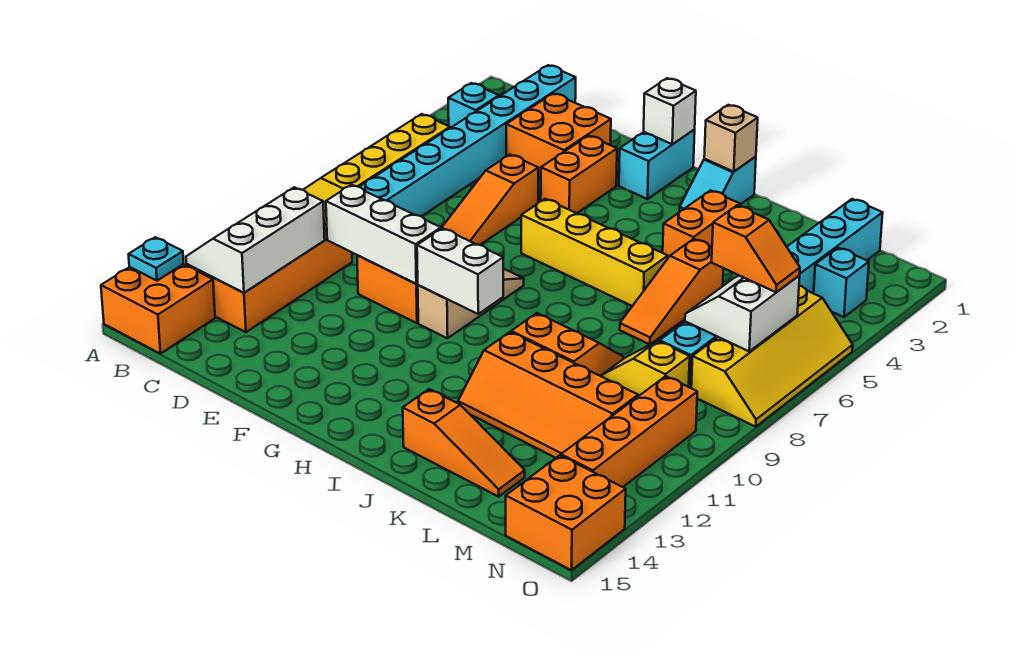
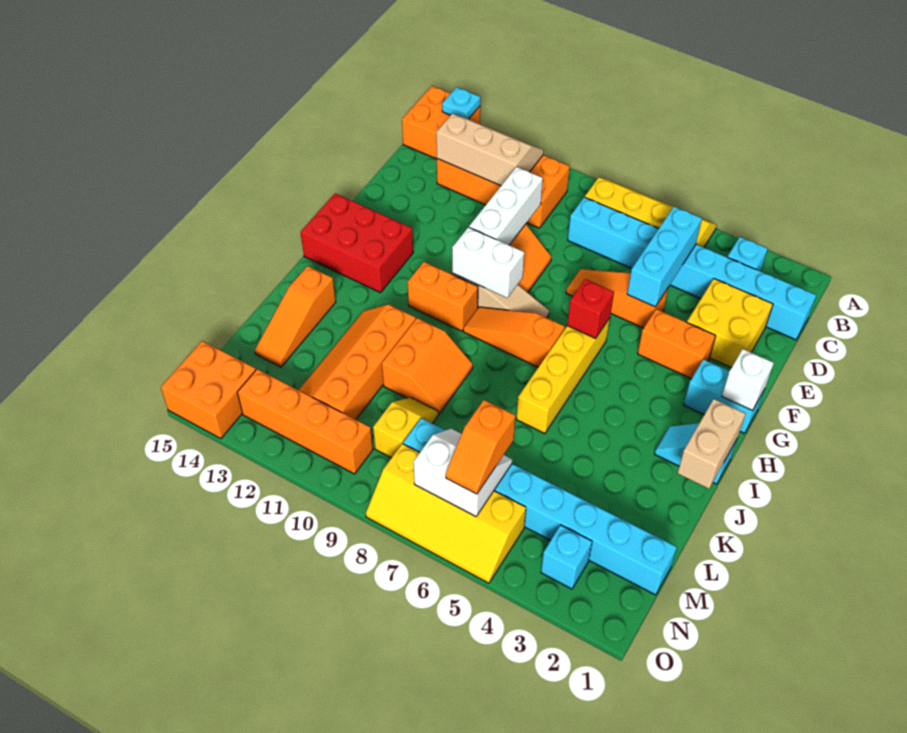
white slope B11:C13 level 2 top C -> tan slope B11:C13 level 2 top C
none -> cyan brick C5:E5 level 2
orange brick D2:E3 level 1 -> yellow brick D2:E3 level 1
none -> red brick G6 level 2
white brick G10:H10 level 2 -> white brick G9:G10 level 2
none -> red brick G13:H15 level 1
tan brick I1 level 2 -> tan brick I1:J1 level 2
orange brick J3:J4 level 1 -> orange brick H10:H11 level 1
orange slope K5:K7 level 1 top 5 -> orange slope H7:H9 level 1 top 7

